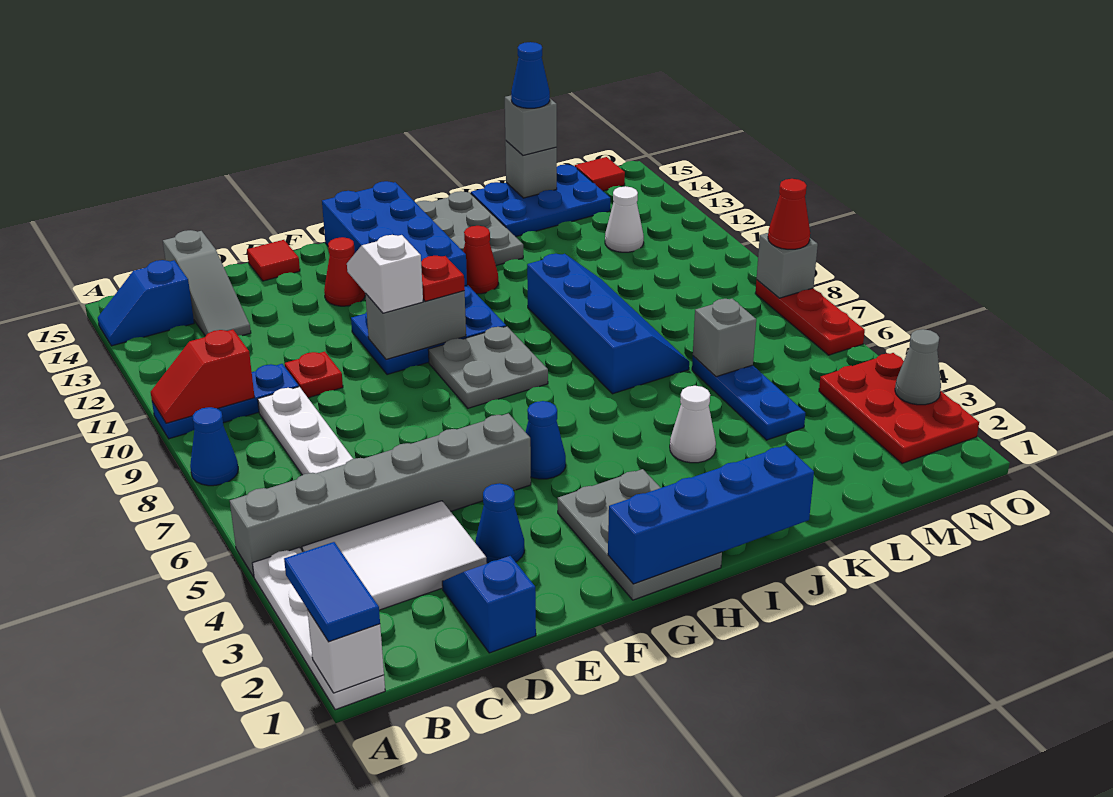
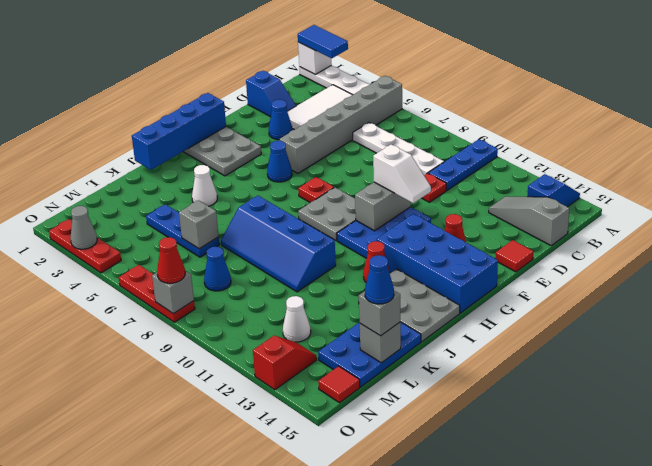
blue cone A8 level 1 -> blue cone M8 level 1
red slope A10:B10 level 2 top B -> red slope N13:O13 level 1 top O
red plate G10 level 3 -> red plate G7 level 1
red plate N2:O4 level 1 -> red plate O2:O4 level 1

